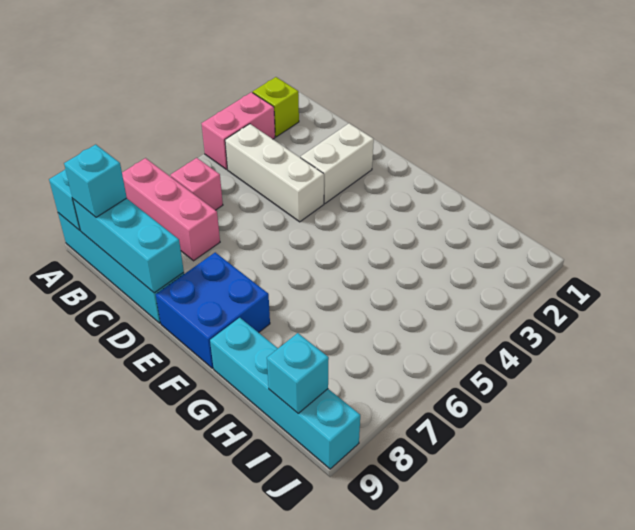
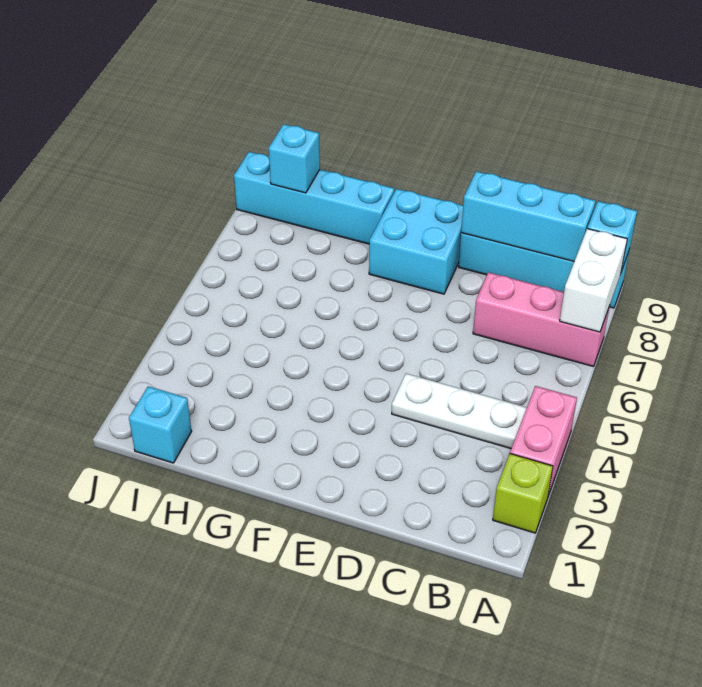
white brick B4:D4 level 1 -> white plate B4:D4 level 1
pink brick B6 level 1 -> none
cyan brick B9 level 3 -> cyan brick I1 level 1
white brick D2:D3 level 1 -> white brick A7:A8 level 2
blue brick E8:F9 level 1 -> cyan brick E8:F9 level 1

